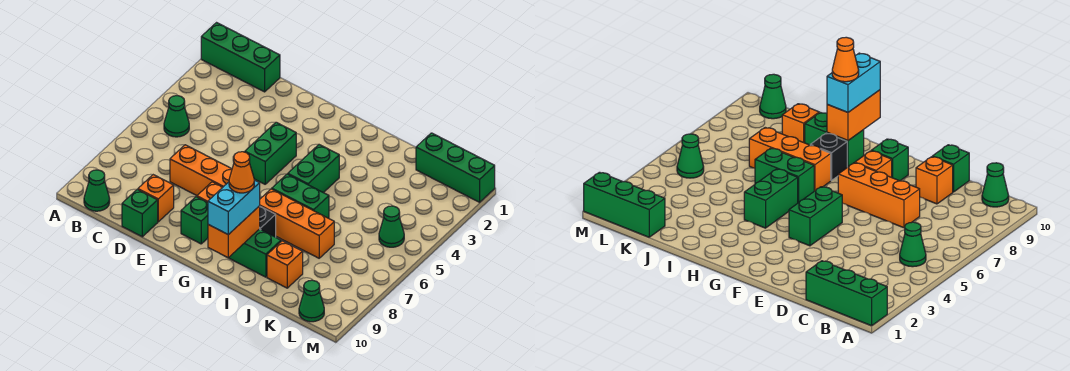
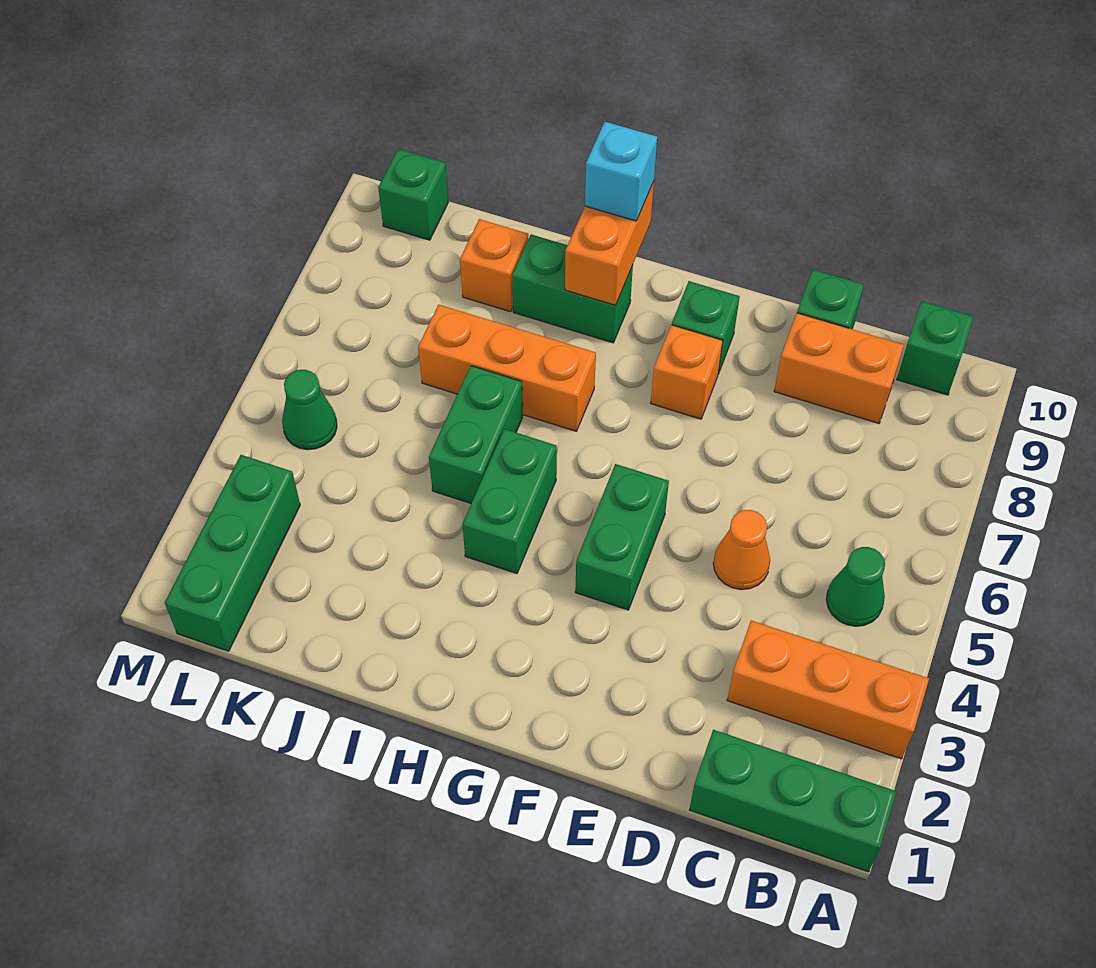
green cone B10 level 1 -> green brick B10 level 1
orange brick D7:F7 level 1 -> orange brick A3:C3 level 1
orange brick D9 level 1 -> orange brick C9:D9 level 1
green brick H6:I6 level 1 -> green brick I5:I6 level 1
black brick H8 level 1 -> none
cyan brick H9:H10 level 3 -> cyan brick H10 level 3
orange cone H9 level 4 -> orange cone D5 level 1
green brick K1:M1 level 1 -> green brick L1:L3 level 1
green cone L10 level 1 -> green brick L10 level 1

